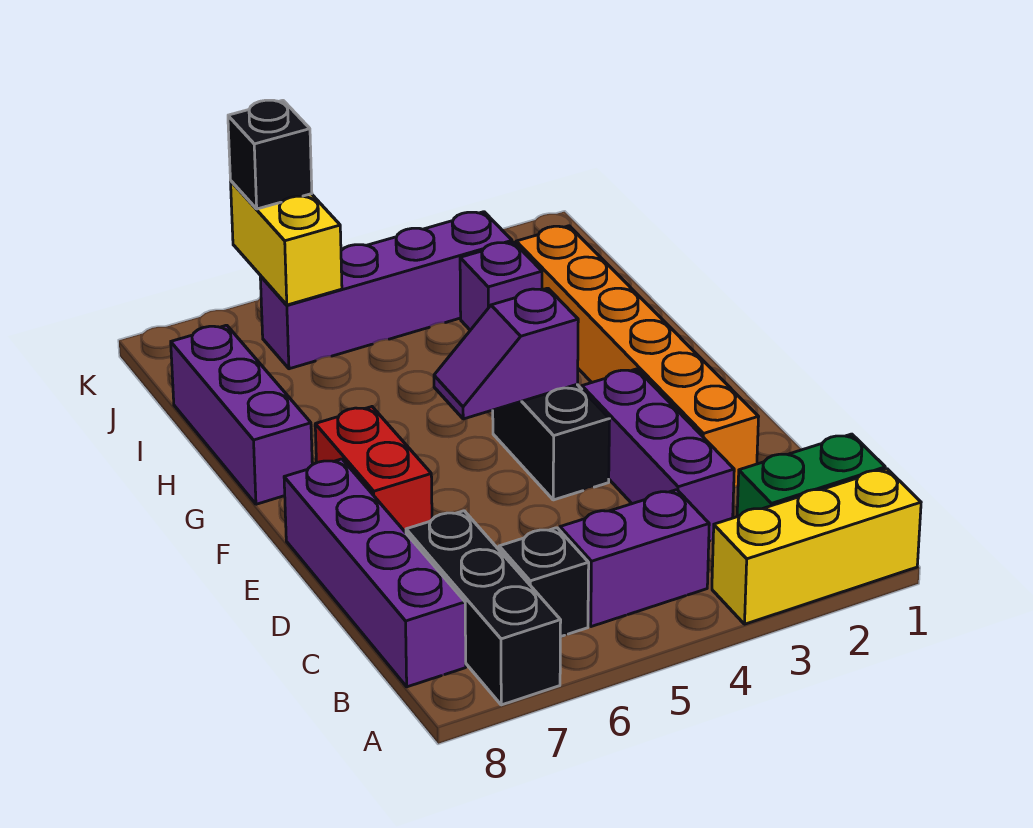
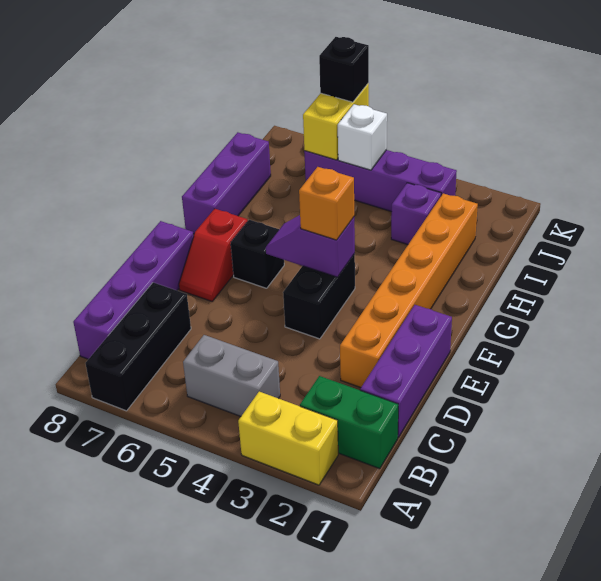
yellow brick A1:A3 level 1 -> yellow brick A2:A3 level 1
purple brick B4:B5 level 1 -> grey brick B4:B5 level 1
black brick B6 level 1 -> black brick F6 level 1
purple brick C3:E3 level 1 -> purple brick C1:E1 level 1
red brick E7:F7 level 1 -> red slope E7:F7 level 1 top F
none -> orange brick F4 level 3
none -> white brick J5 level 2

